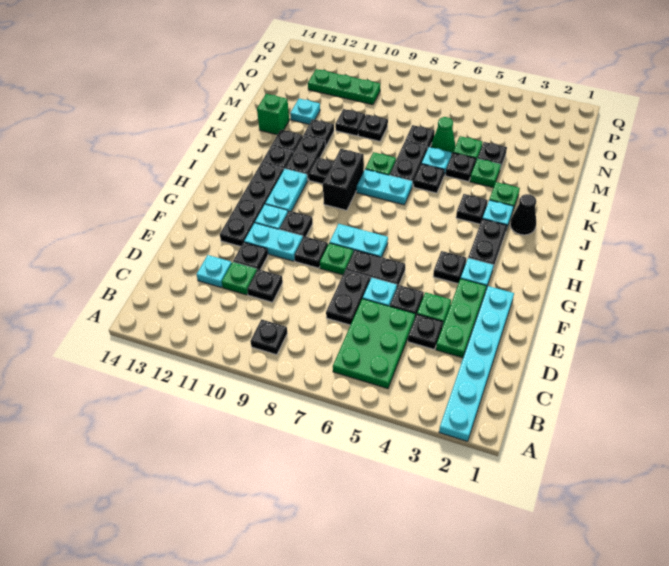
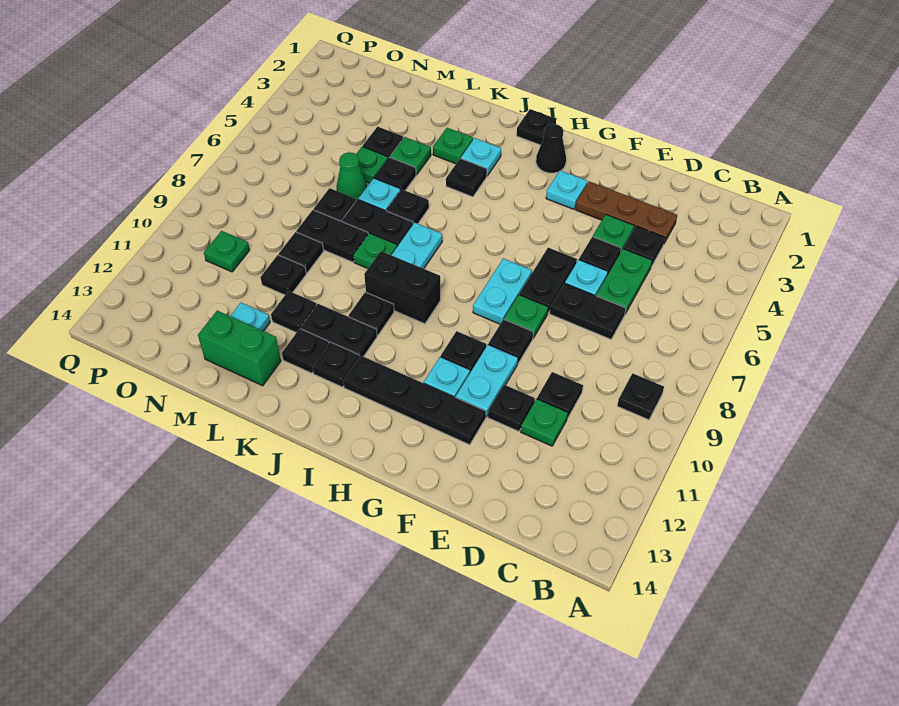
cyan plate A2:F2 level 1 -> none
green plate B5:D6 level 1 -> green plate D5:D6 level 1
green plate D3:F3 level 1 -> brown plate D3:F3 level 1
cyan plate D12 level 1 -> none
black plate G4 level 1 -> black plate I1 level 1
black plate H3:I3 level 1 -> black plate L8:M8 level 1
cyan plate H11:I11 level 1 -> none
black cone J2 level 1 -> black cone H2 level 1
green brick L13 level 1 -> green brick L13:M13 level 1
green plate O10:O12 level 1 -> green plate O10 level 1

